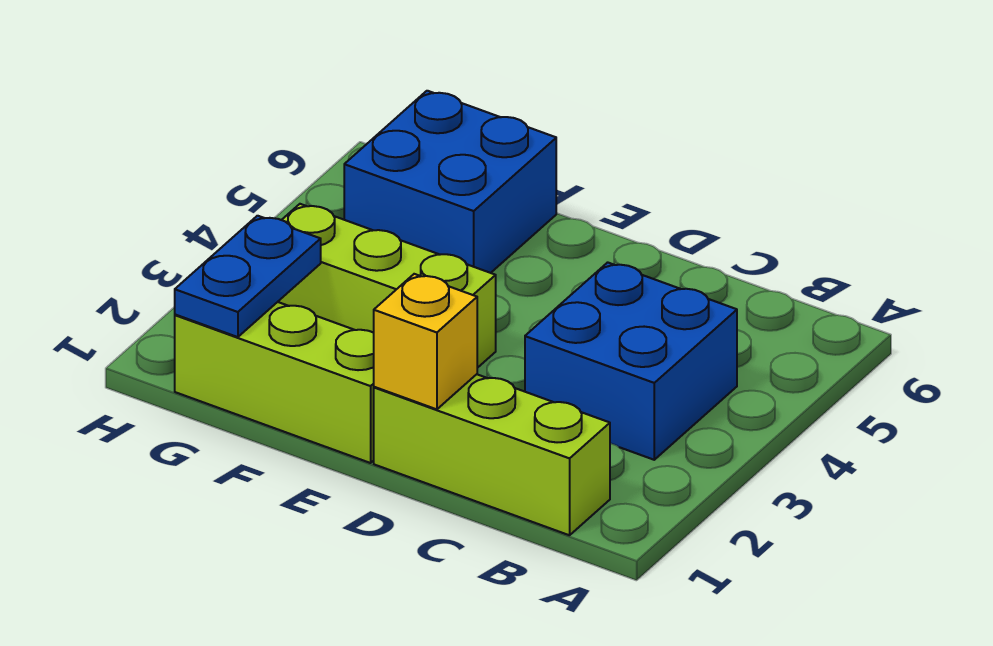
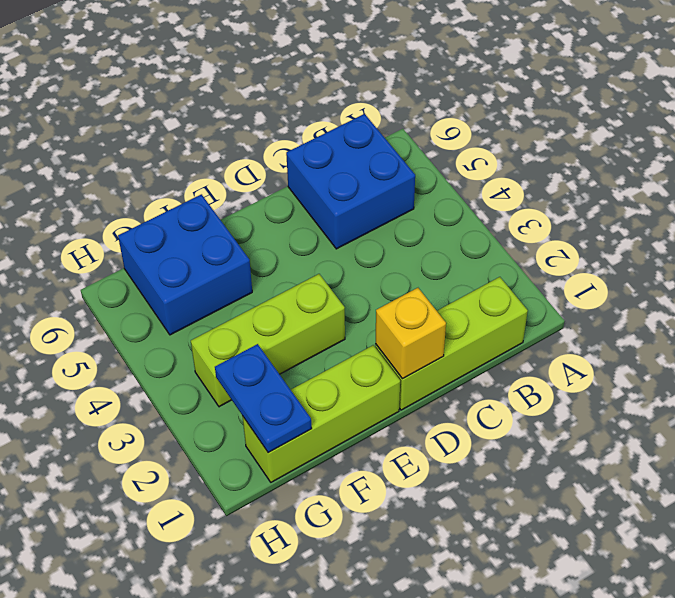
blue brick B3:C4 level 1 -> blue brick B5:C6 level 1

